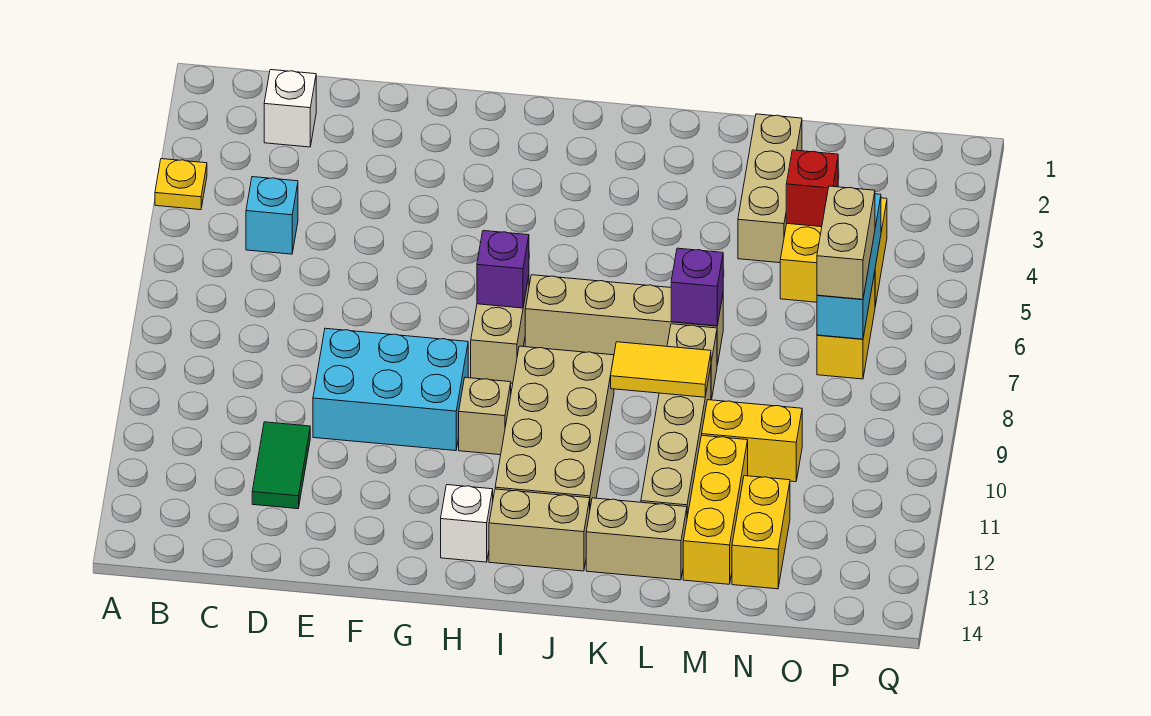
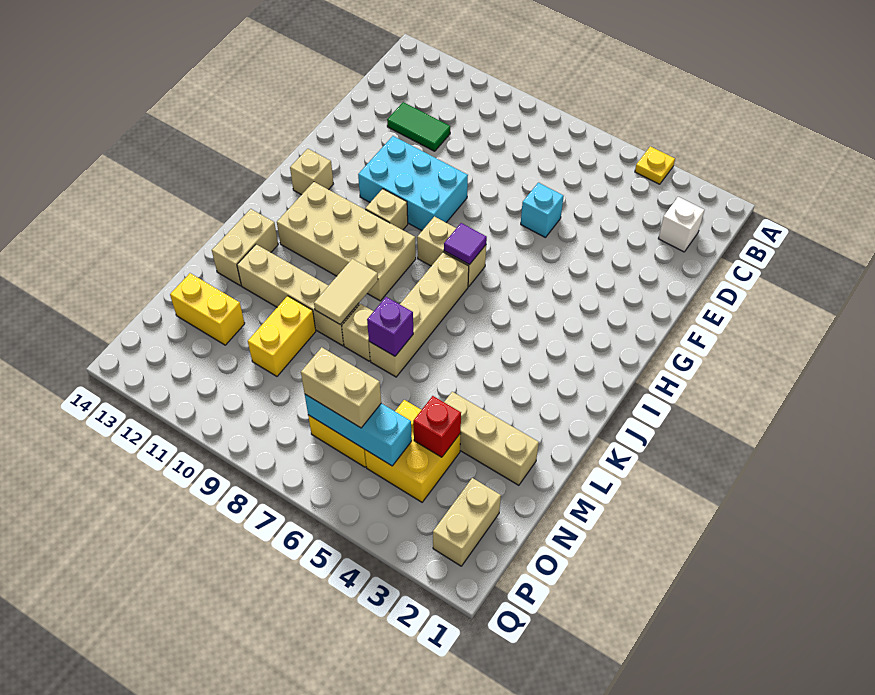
cyan brick C5 level 1 -> cyan brick E6 level 1
cyan brick E9:G10 level 1 -> cyan brick F9:G11 level 1
purple brick H7 level 2 -> purple tile H7 level 2
white brick H13 level 1 -> tan brick H13 level 1
tan brick I13:J13 level 1 -> tan brick O2:P2 level 1
yellow tile K9:L9 level 2 -> tan tile K9:L9 level 2
yellow brick M11:M13 level 1 -> none

